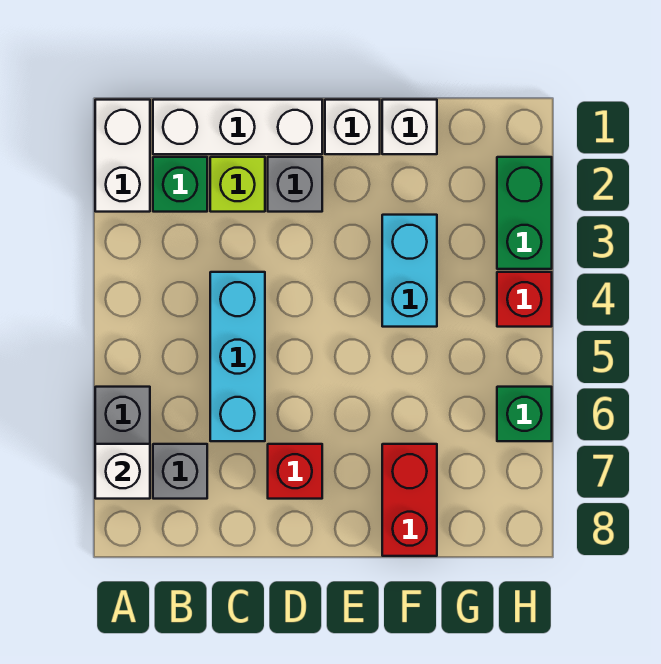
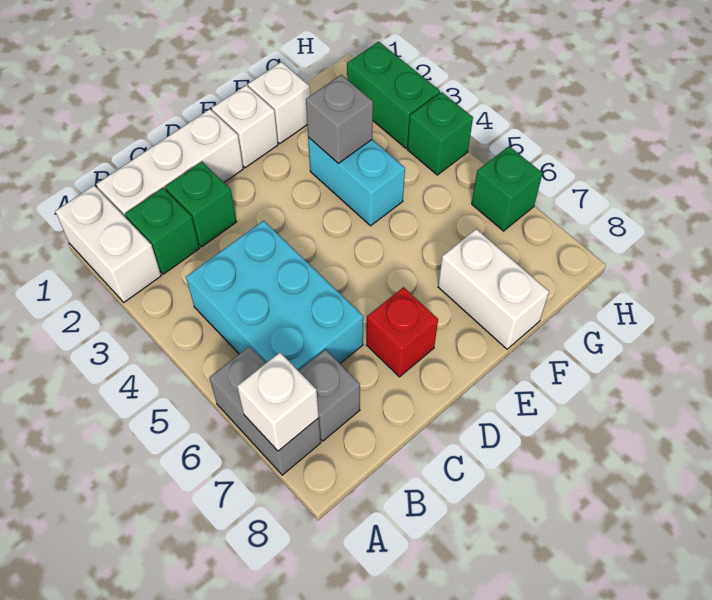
lime brick C2 level 1 -> green brick C2 level 1
cyan brick C4:C6 level 1 -> cyan brick B4:C6 level 1
grey brick D2 level 1 -> grey brick F3 level 2
red brick F7:F8 level 1 -> white brick F7:F8 level 1
red brick H4 level 1 -> green brick H4 level 1

